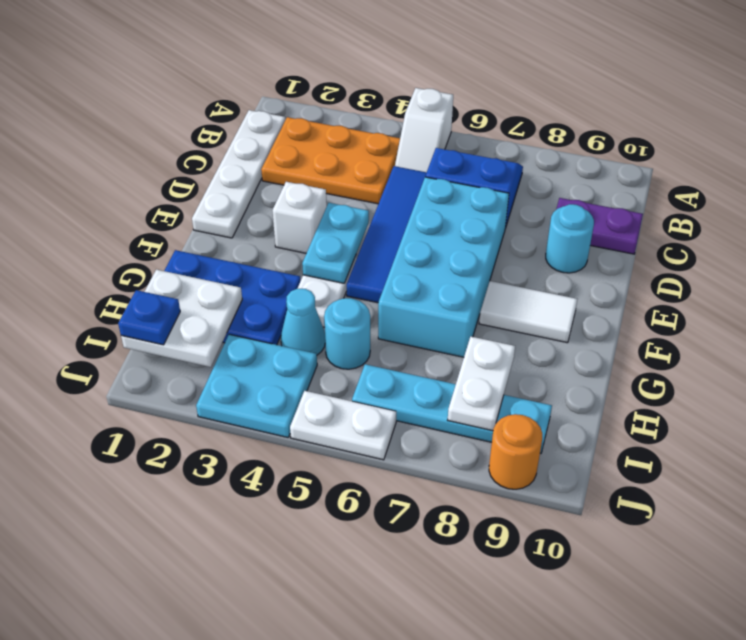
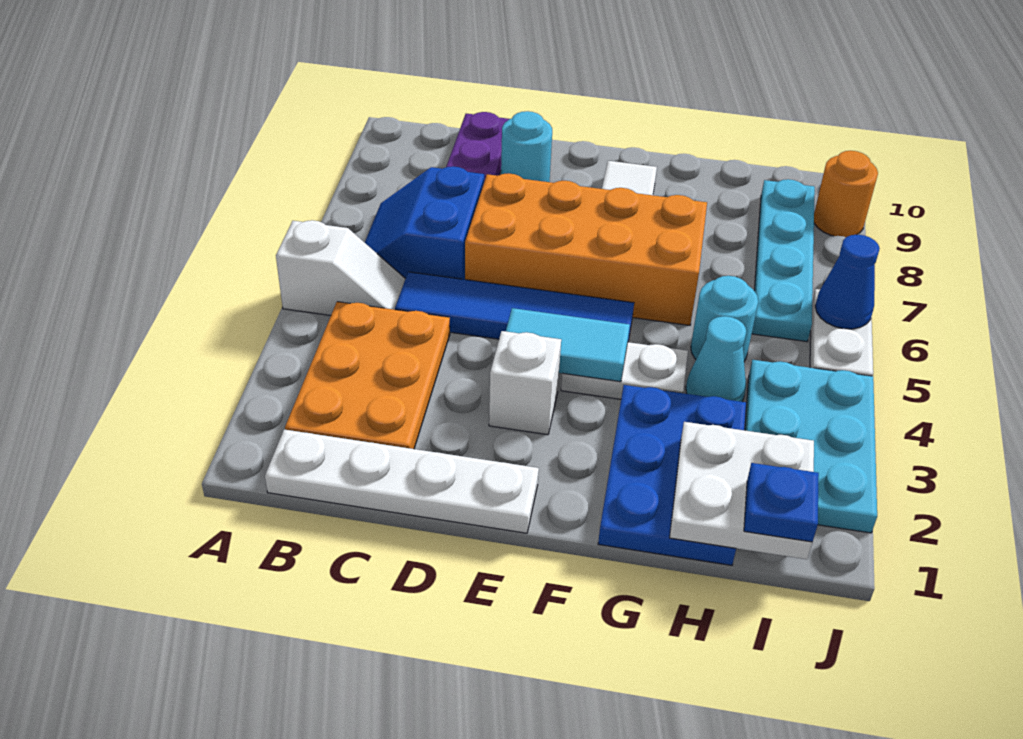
cyan brick D6:G7 level 1 -> orange brick D6:G7 level 1
cyan plate E4:F4 level 2 -> cyan tile E4:F4 level 2
white plate H8:I8 level 2 -> none
cyan plate I3:J4 level 1 -> cyan plate I2:J4 level 1
none -> blue cone J6 level 2

